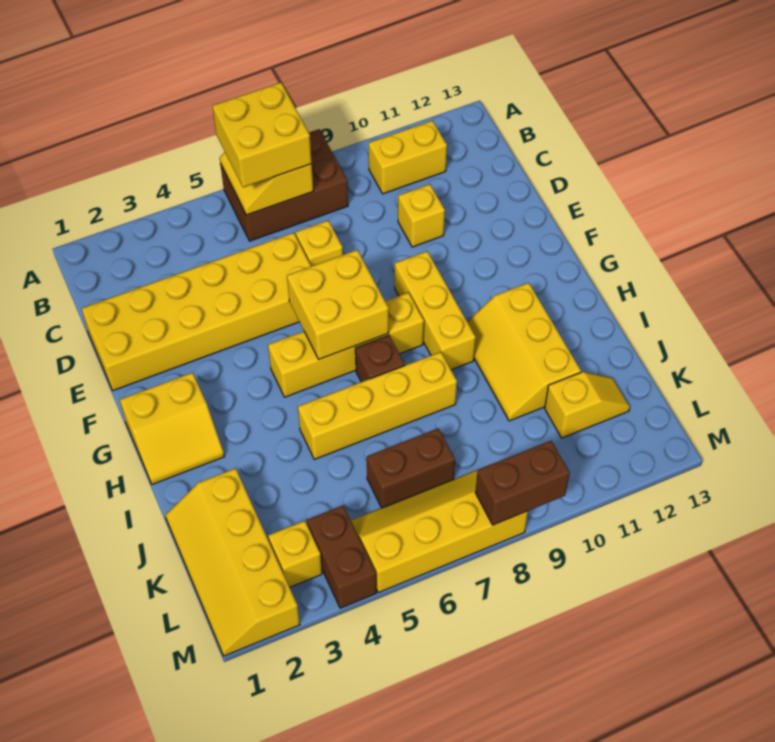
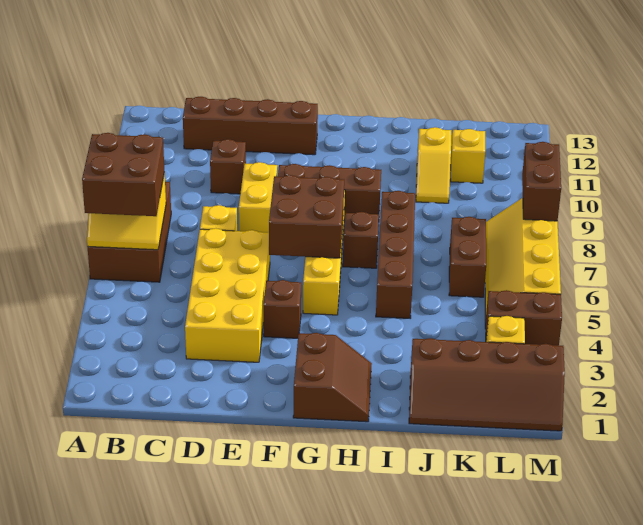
yellow brick A6:B7 level 3 -> brown brick A6:B7 level 3
yellow brick B10:B11 level 1 -> yellow brick E8:E9 level 1
none -> brown brick C12:F12 level 1
yellow brick D1:E6 level 1 -> yellow brick D3:E6 level 1
yellow brick D10 level 1 -> brown brick D10 level 1
none -> brown brick F4 level 1
yellow brick F6:G7 level 2 -> brown brick F6:G7 level 2
yellow brick F9:H9 level 1 -> brown brick F9:H9 level 1
yellow slope G1:H2 level 1 top G -> brown slope G1:H2 level 1 top G
yellow slope H10:J11 level 1 top 11 -> yellow slope J10:J11 level 1 top 11
yellow brick I5:I8 level 1 -> brown brick I5:I8 level 1
yellow slope J1:M2 level 1 top 2 -> brown slope J1:M2 level 1 top 2

